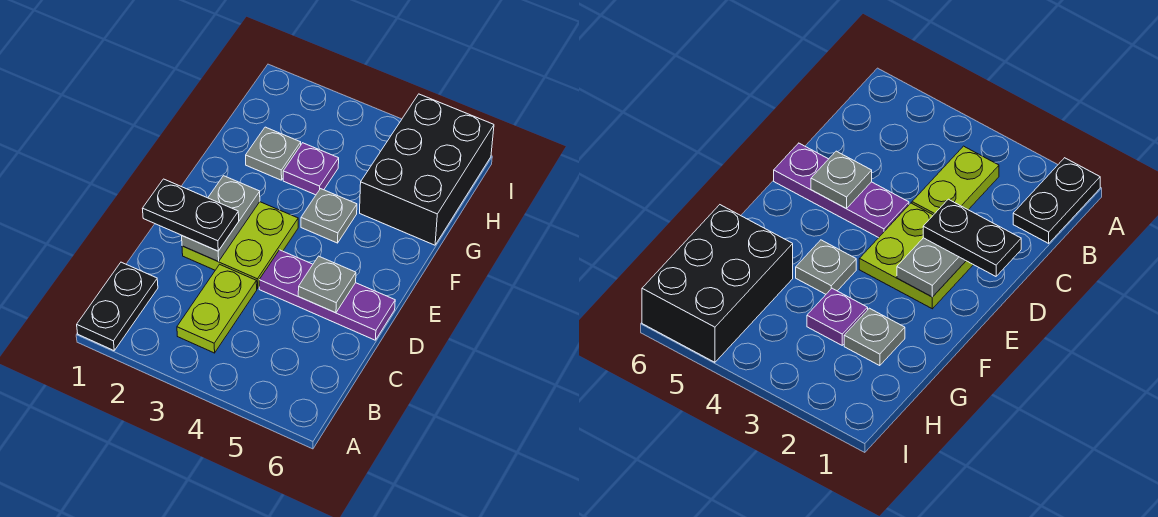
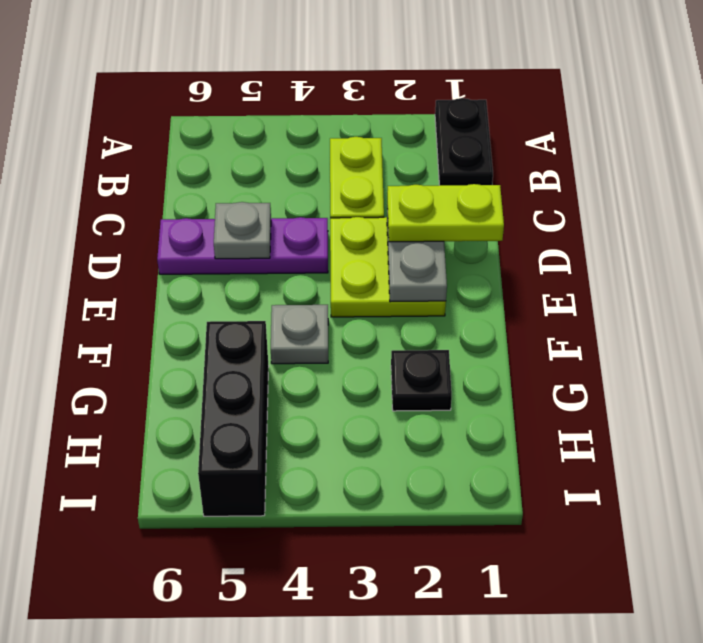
black plate D1:D2 level 3 -> lime plate D1:D2 level 3
grey plate G2 level 1 -> black plate G2 level 1
purple plate G3 level 1 -> none
black brick G5:I6 level 1 -> black brick G5:I5 level 1

